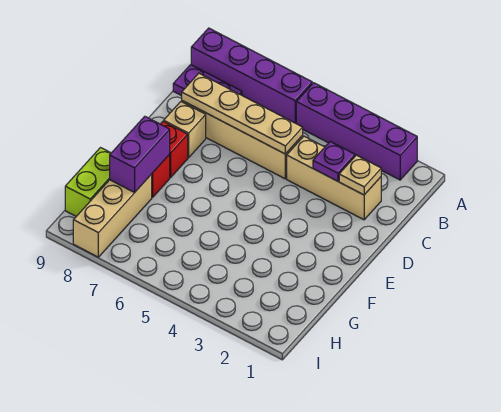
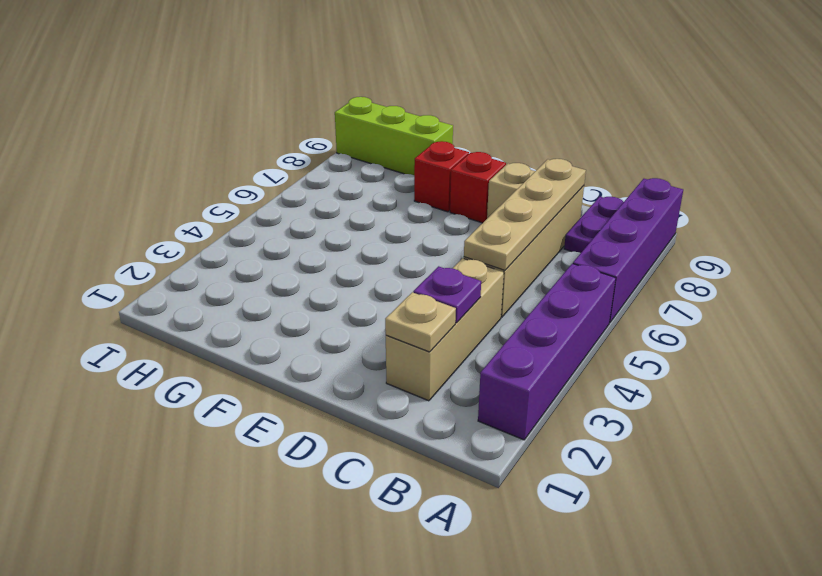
purple brick F8:G8 level 2 -> none
tan brick G8:I8 level 1 -> none
lime brick G9:H9 level 1 -> lime brick G9:I9 level 1

